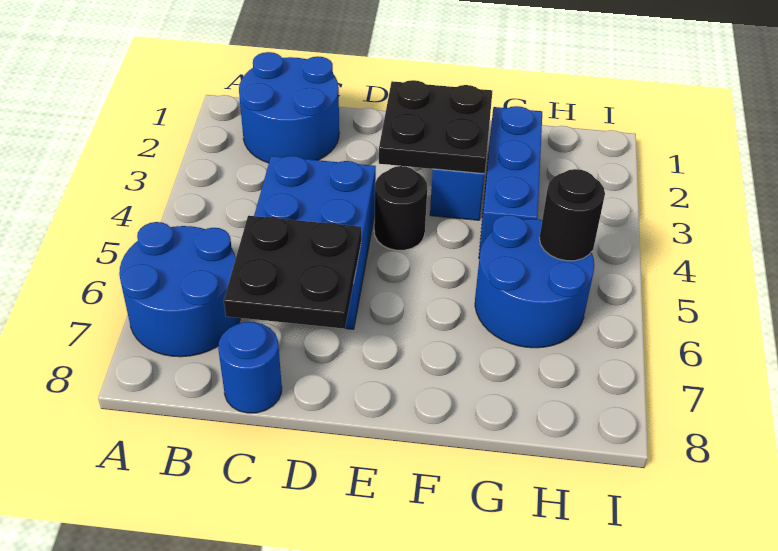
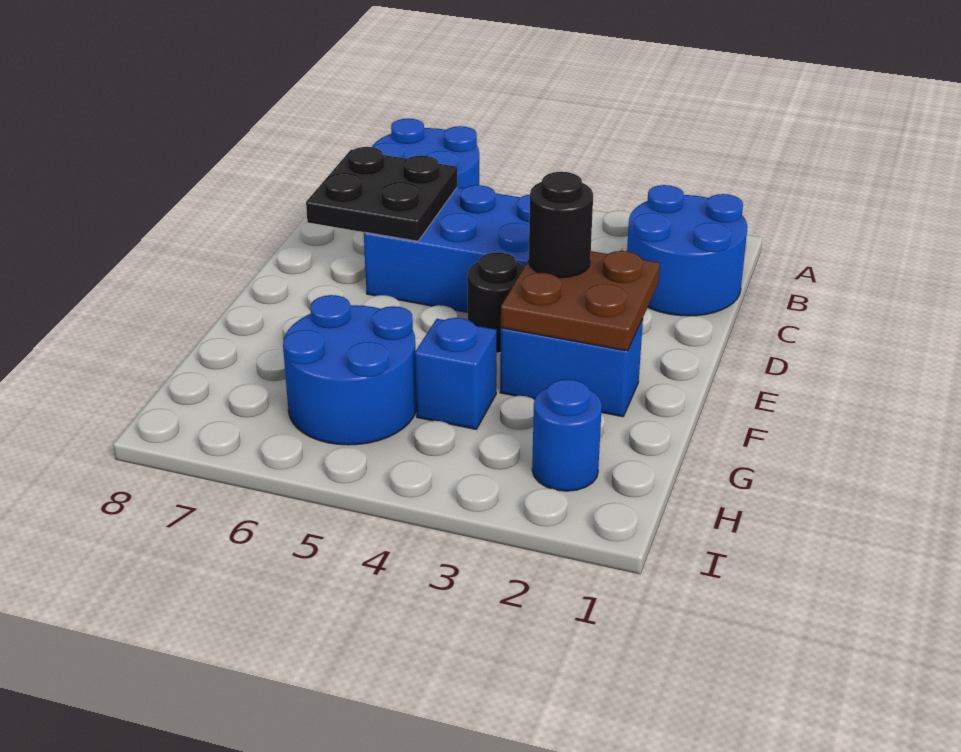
blue round brick C8 level 1 -> blue round brick H2 level 1
black plate E2:F3 level 2 -> brown plate E2:F3 level 2
blue brick G2:G4 level 1 -> blue brick G4 level 1
black round brick H5 level 2 -> black round brick E3 level 3

